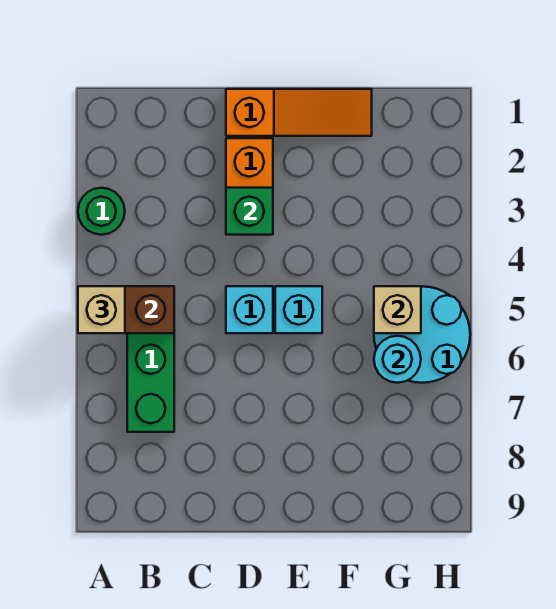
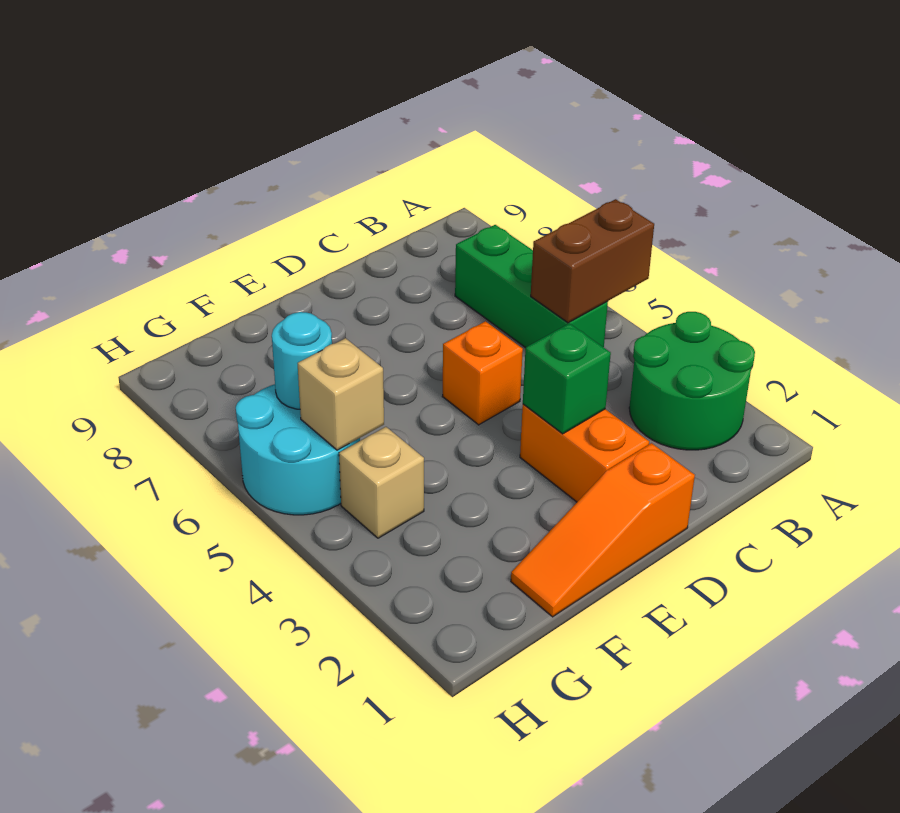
green round brick A3 level 1 -> green round brick A2:B3 level 1
tan brick A5 level 3 -> tan brick G4 level 1
cyan brick D5 level 1 -> orange brick D5 level 1
cyan brick E5 level 1 -> none

